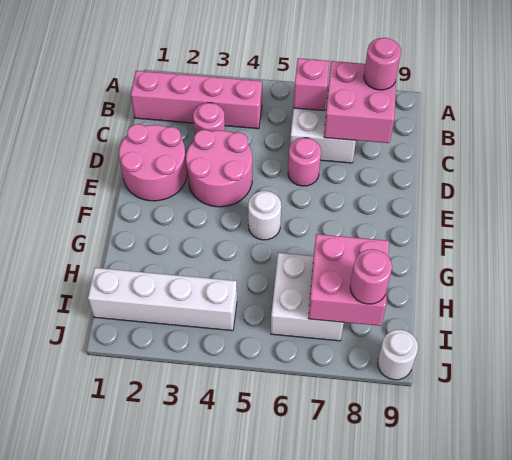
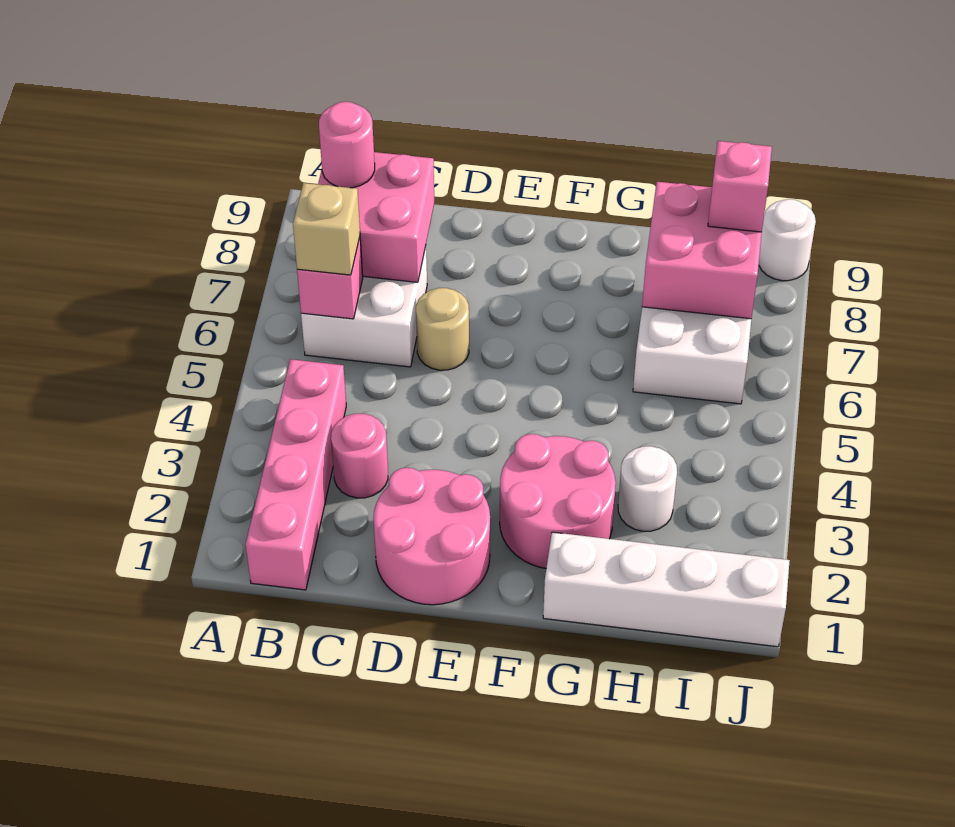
none -> tan brick B6 level 3
pink round brick D3:E4 level 1 -> pink round brick F2:G3 level 1
pink round brick D6 level 1 -> tan round brick D6 level 1
white round brick F5 level 1 -> white round brick H3 level 1
white brick I1:I4 level 1 -> white brick G1:J1 level 1
pink round brick I8 level 3 -> pink brick I8 level 3

